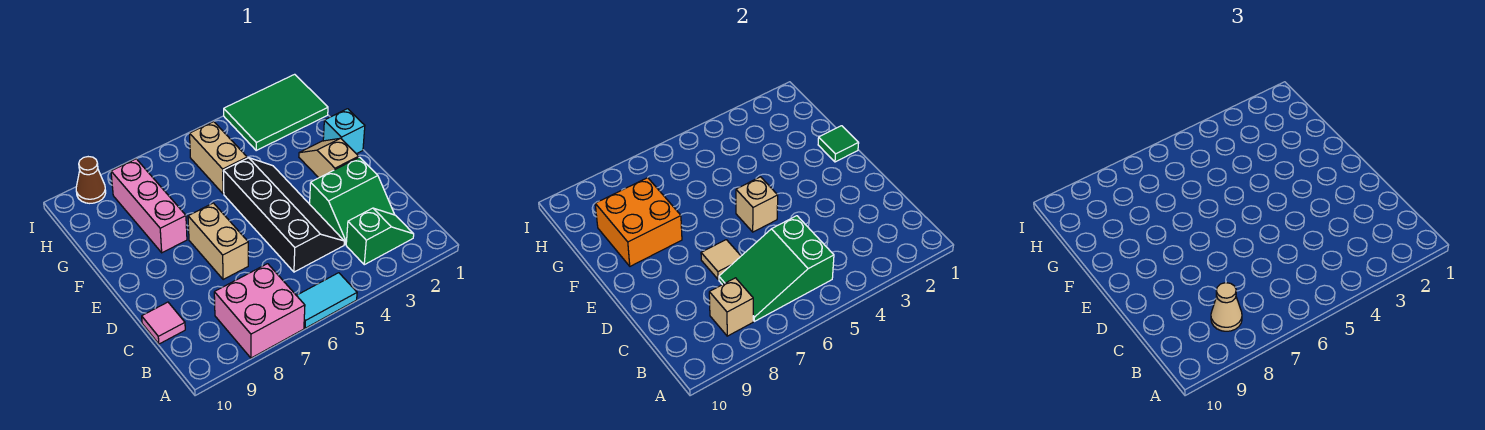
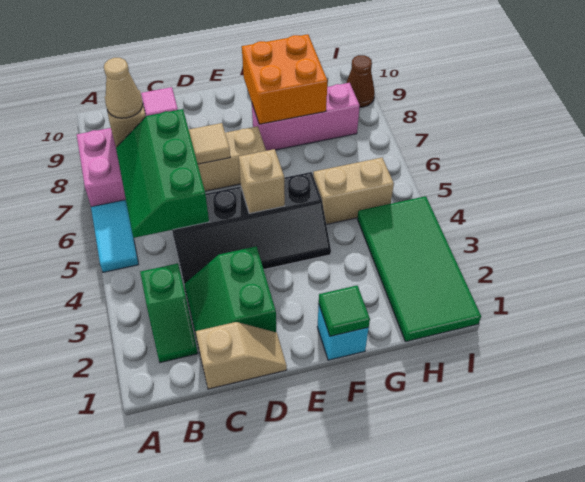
green slope B5:C7 level 2 top 5 -> green slope B5:C7 level 2 top C
tan slope E2:F2 level 1 top E -> tan slope C1:D1 level 1 top C
green tile H1:I3 level 1 -> green tile H1:I4 level 1

